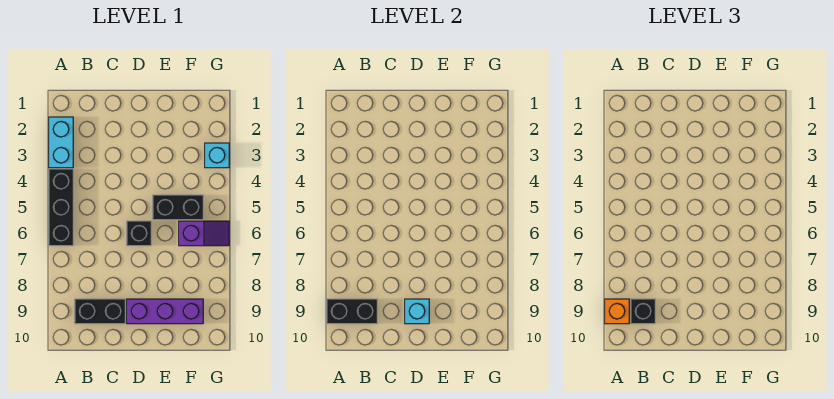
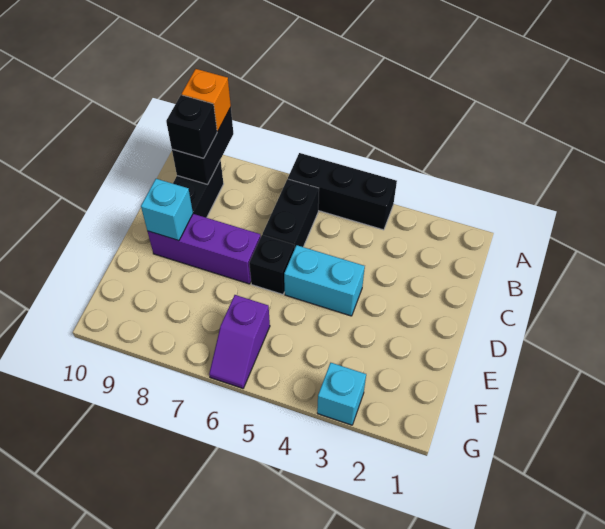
cyan brick A2:A3 level 1 -> cyan brick D4:D5 level 1
purple brick D9:F9 level 1 -> purple brick D7:D9 level 1
black brick E5:F5 level 1 -> black brick B6:C6 level 1

